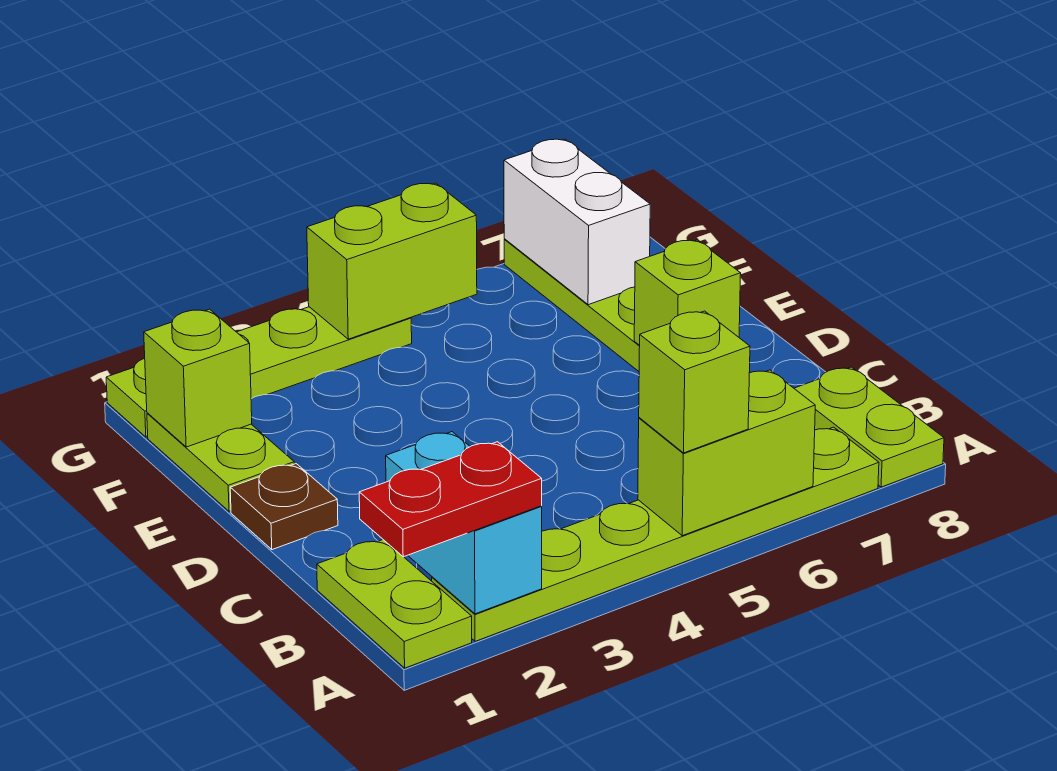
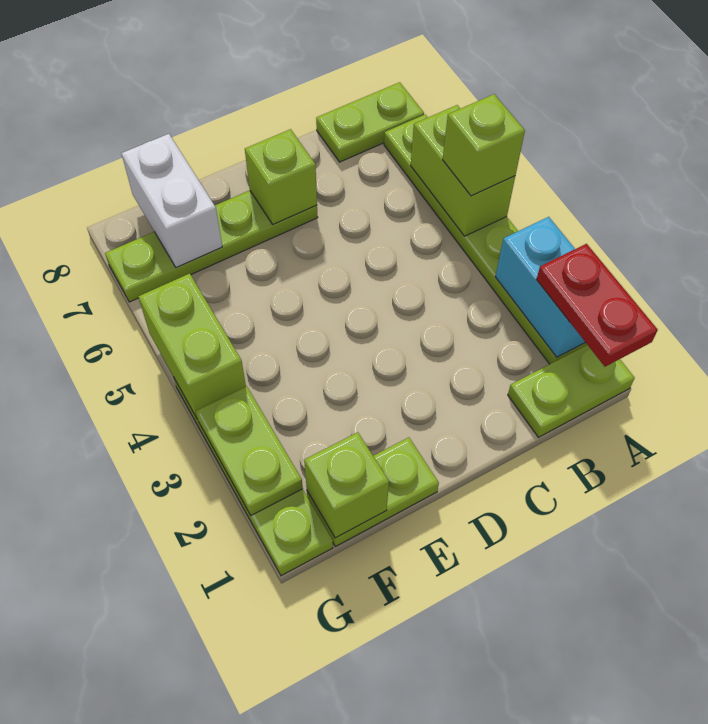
cyan brick A2:B2 level 2 -> cyan brick A2:A3 level 2
brown plate D1 level 1 -> none
white brick F7:G7 level 2 -> white brick F7:F8 level 2
none -> lime plate G2:G3 level 2

